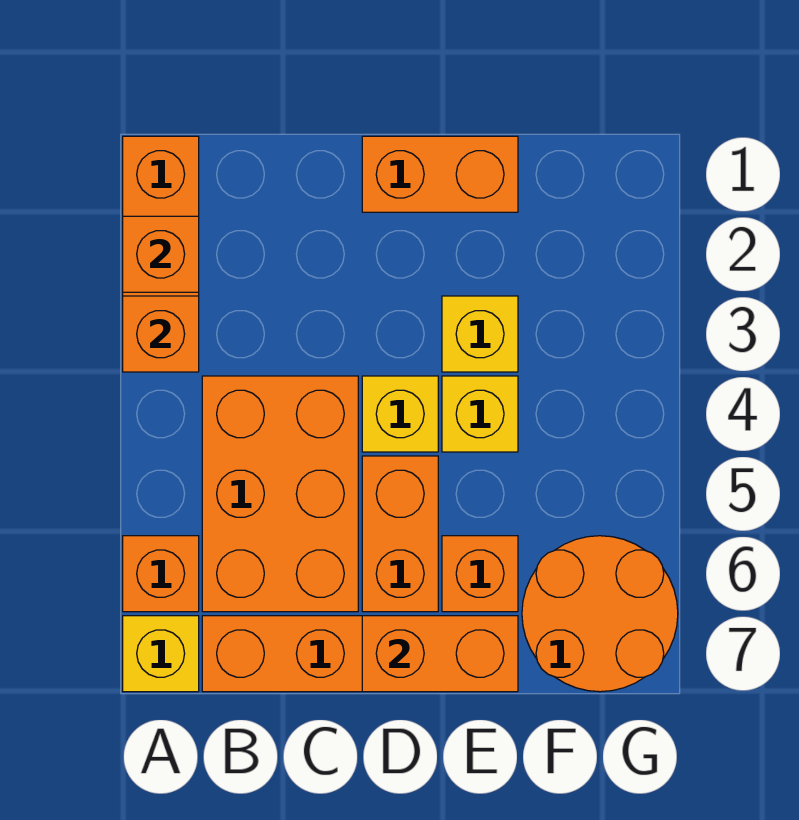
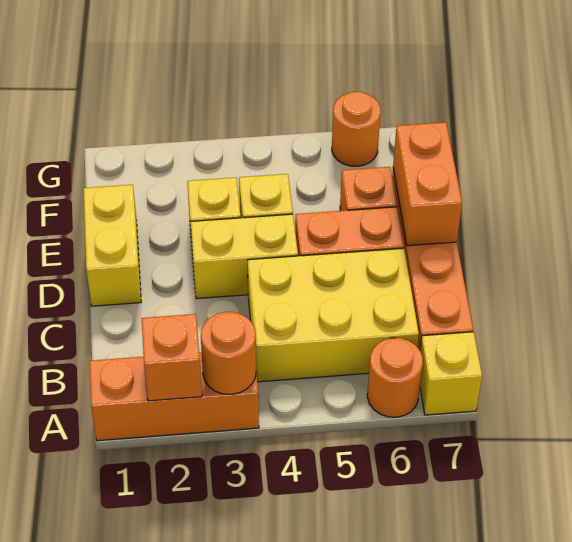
orange brick A3 level 2 -> orange round brick A3 level 2
orange brick A6 level 1 -> orange round brick A6 level 1
orange brick B4:C6 level 1 -> yellow brick B4:C6 level 1
orange brick D1:E1 level 1 -> yellow brick D1:E1 level 1
yellow brick D4 level 1 -> yellow brick D3:D4 level 1
orange round brick F6:G7 level 1 -> orange round brick G6 level 1

